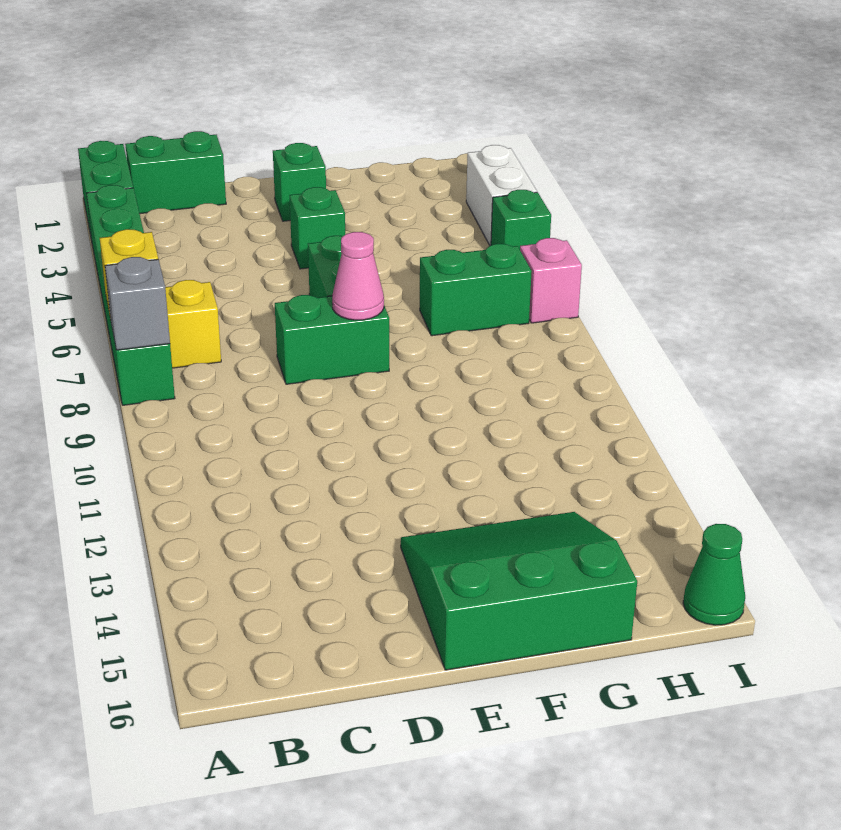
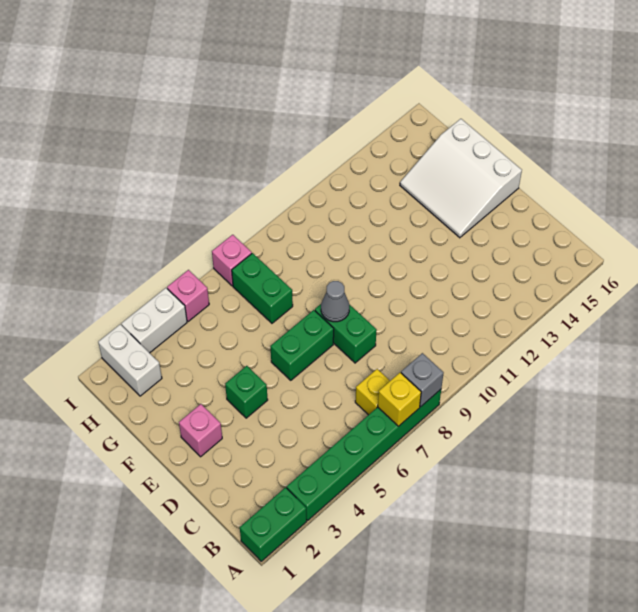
green brick B1:C1 level 1 -> none
green brick E2 level 1 -> pink brick E2 level 1
pink cone E8 level 2 -> grey cone E8 level 2
green slope E14:G16 level 1 top 16 -> white slope E14:G16 level 1 top 16
none -> white brick H2:I2 level 1
green brick I5 level 1 -> pink brick I5 level 1
green cone I16 level 1 -> none

